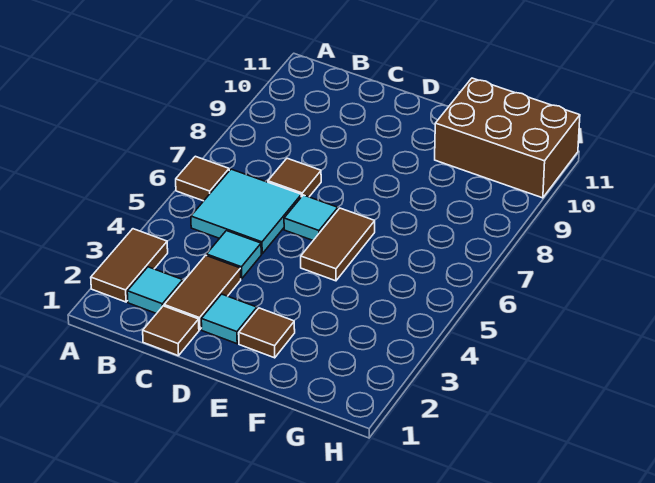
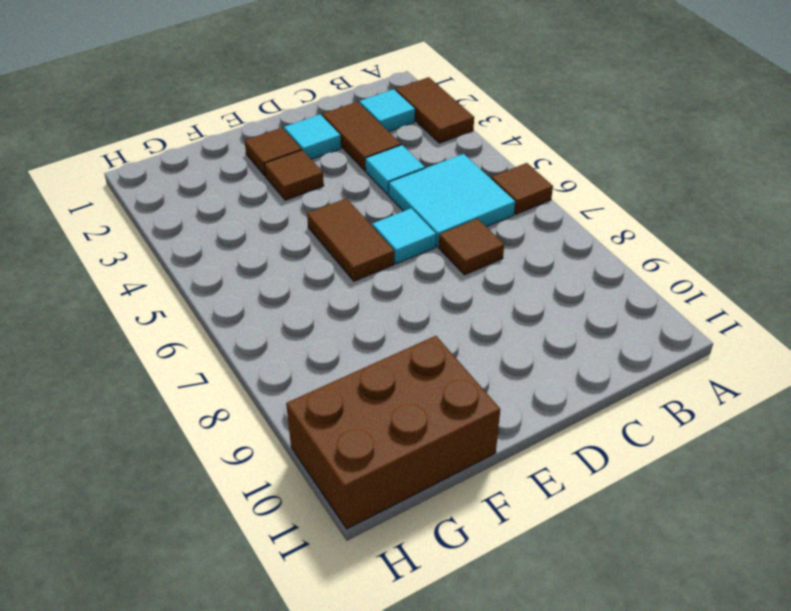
brown tile C1 level 1 -> brown tile E3 level 1

